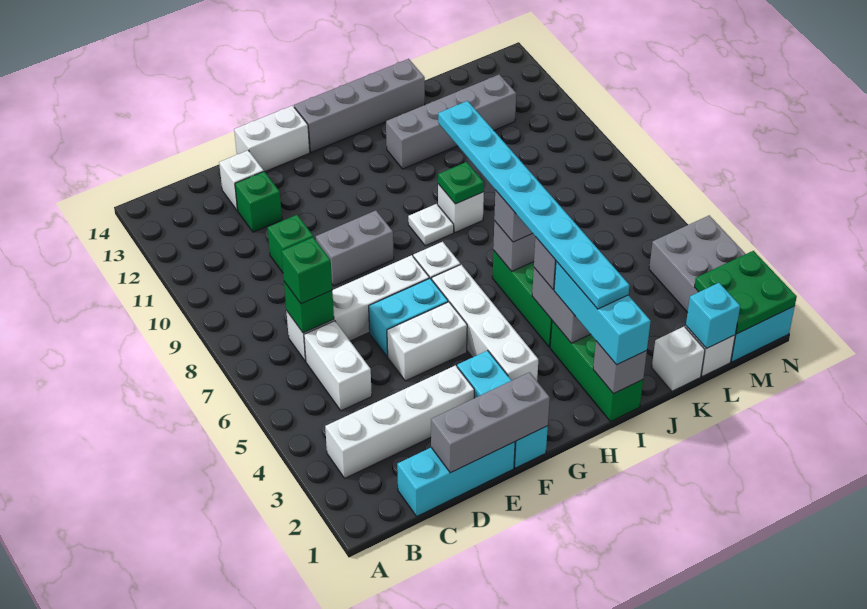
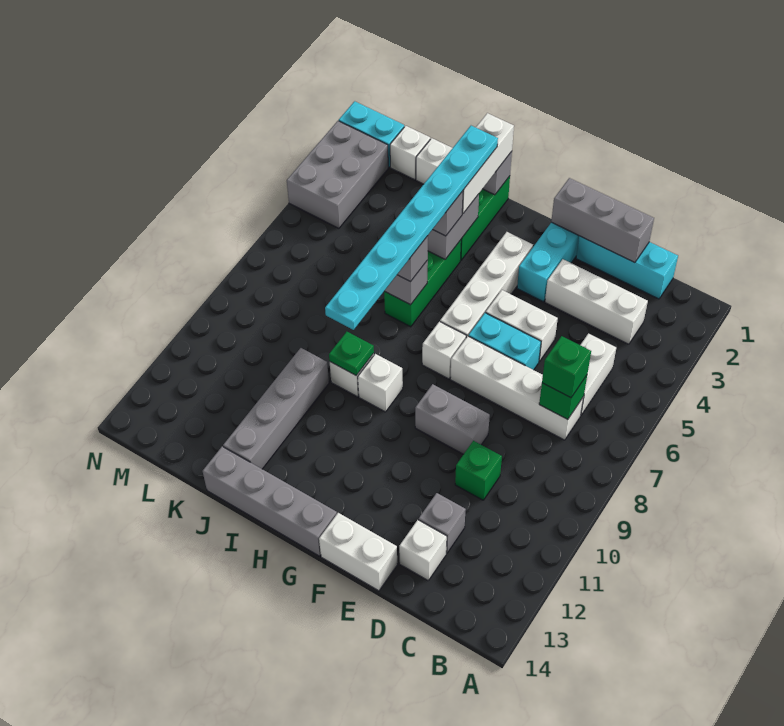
white brick B3:E3 level 1 -> white brick C3:E3 level 1
green brick D12 level 1 -> grey brick D12 level 1
white plate H9 level 1 -> white brick H9 level 1
cyan brick I1:I3 level 3 -> white brick I1:I3 level 3
grey brick I12:L12 level 1 -> grey brick J10:J13 level 1
cyan brick L1 level 2 -> none
green plate M1:N2 level 2 -> none

